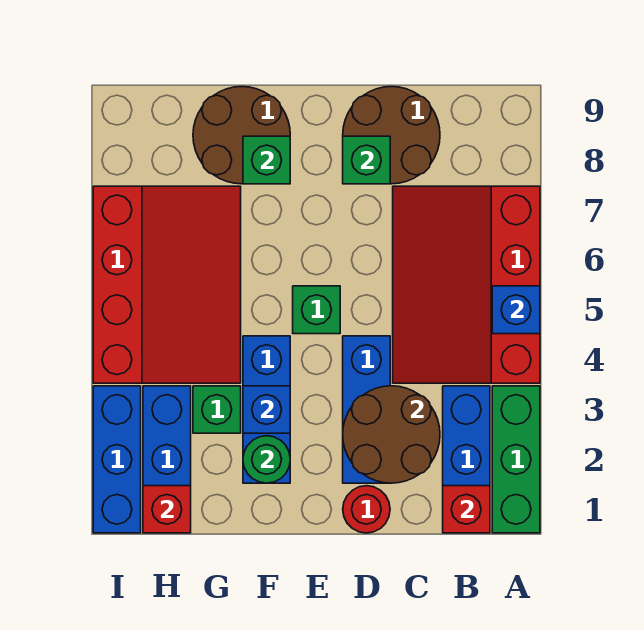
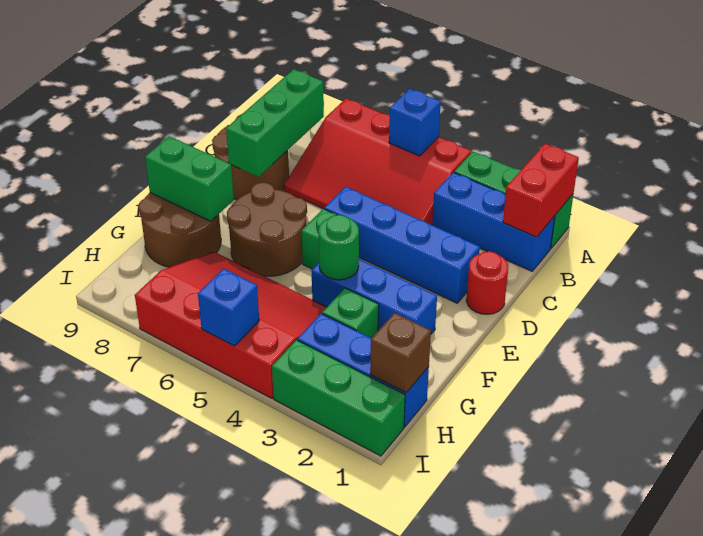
red brick B1 level 2 -> red brick A1:B1 level 2
brown round brick C2:D3 level 2 -> brown round brick E6:F7 level 1
blue brick D2:D4 level 1 -> blue brick D2:D5 level 1
green brick D8 level 2 -> green brick B8:D8 level 2
green round brick F2 level 2 -> green round brick F4 level 2
blue brick F3 level 2 -> blue brick I5 level 2
green brick F8 level 2 -> green brick F8:F9 level 2
red brick H1 level 2 -> brown brick H1 level 2
blue brick I1:I3 level 1 -> green brick I1:I3 level 1

